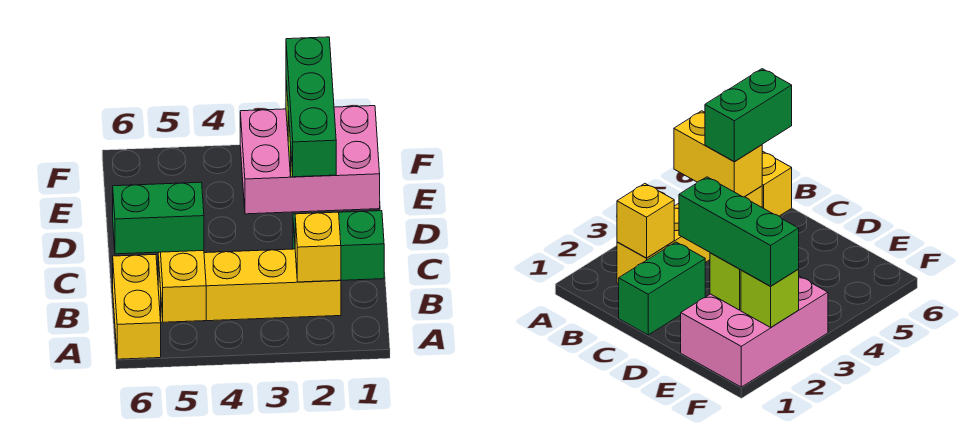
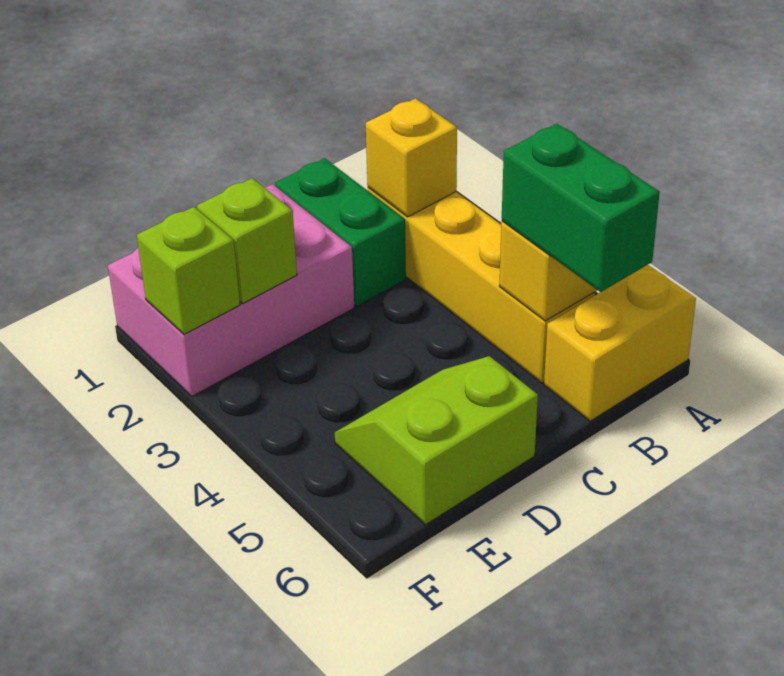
green brick D2:F2 level 3 -> none
none -> lime slope D5:E6 level 1 top 6
pink brick E1:F3 level 1 -> pink brick D1:F2 level 1

